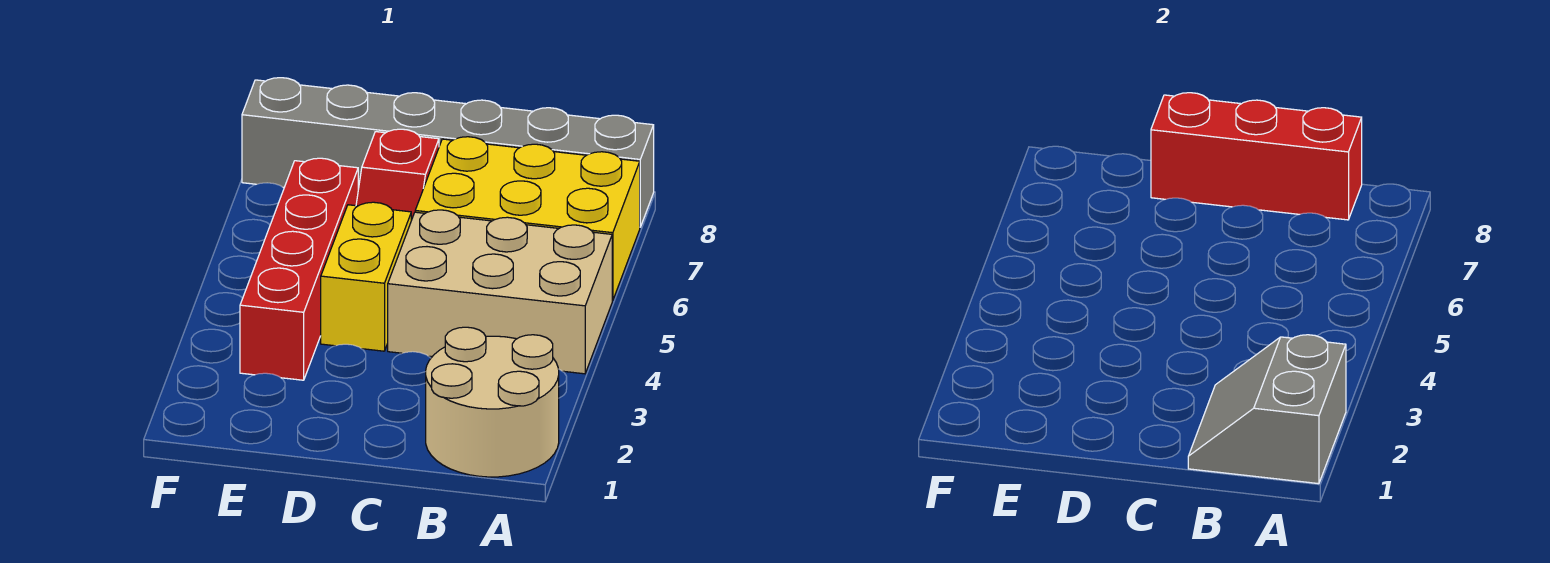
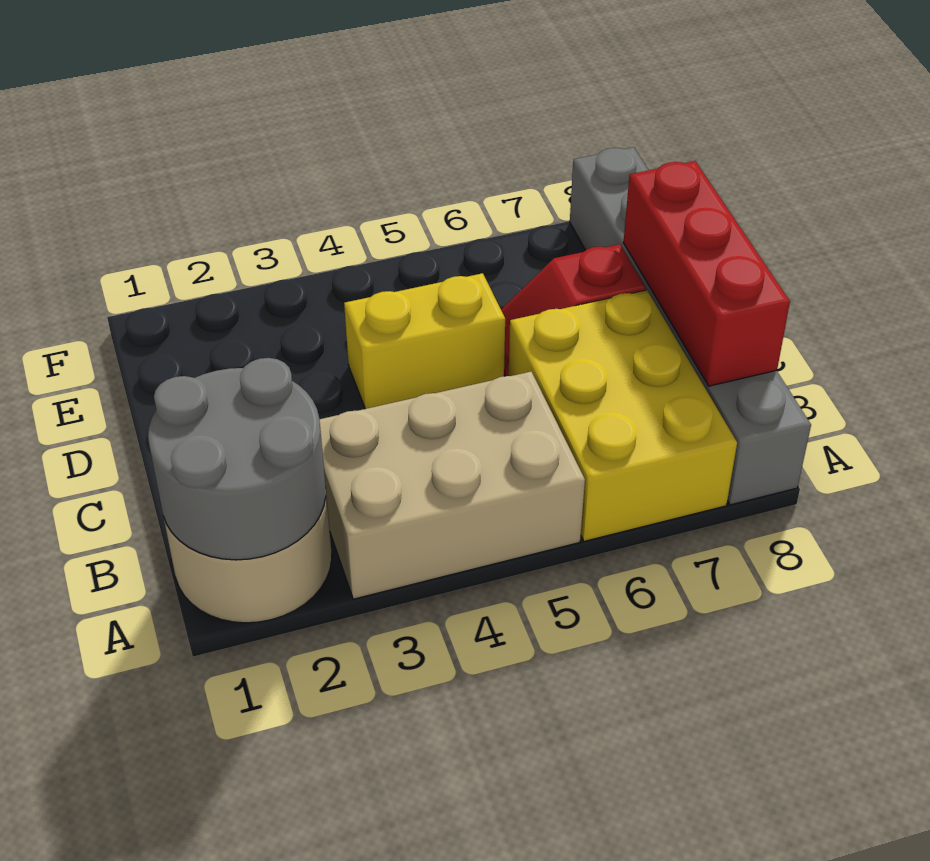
grey slope A1:B2 level 2 top A -> grey round brick A1:B2 level 2
tan brick A4:C5 level 1 -> tan brick A3:B5 level 1
red brick E3:E6 level 1 -> none

